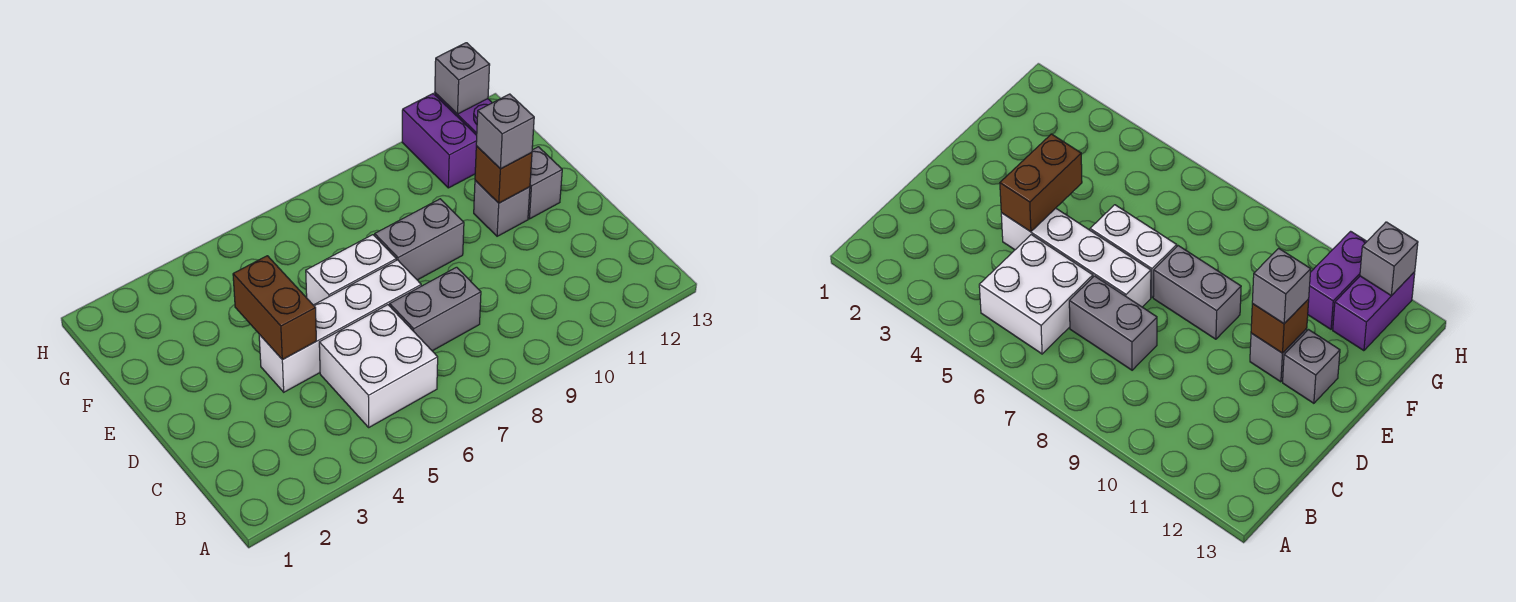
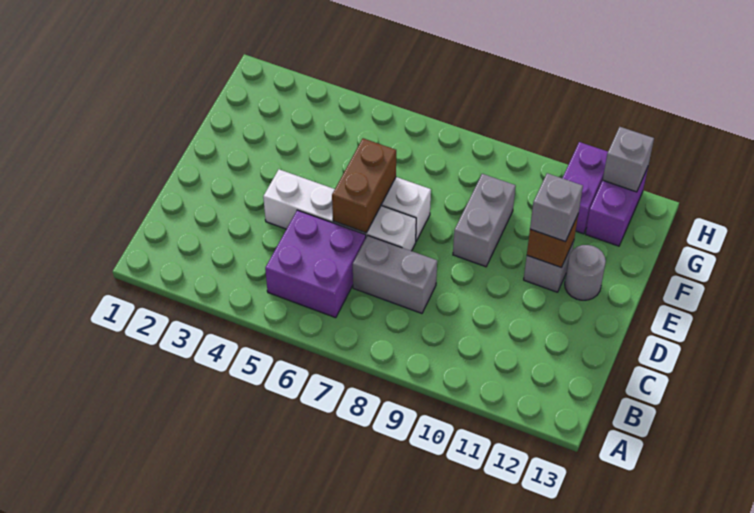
white brick B5:C6 level 1 -> purple brick B5:C6 level 1
brown brick D4:E4 level 2 -> brown brick D6:E6 level 2
grey brick E8:E9 level 1 -> grey brick E9:F9 level 1
grey brick E12 level 1 -> grey round brick E12 level 1

